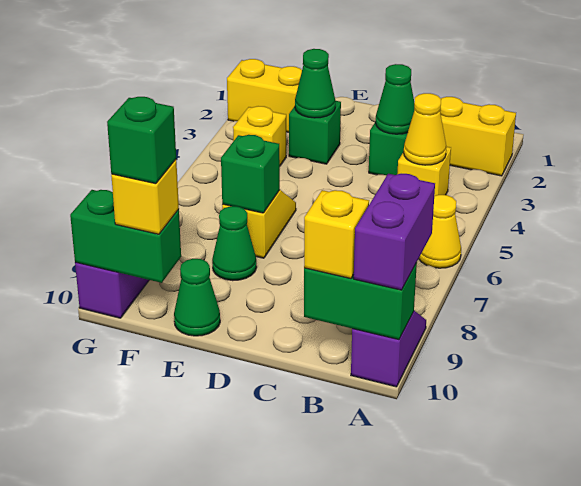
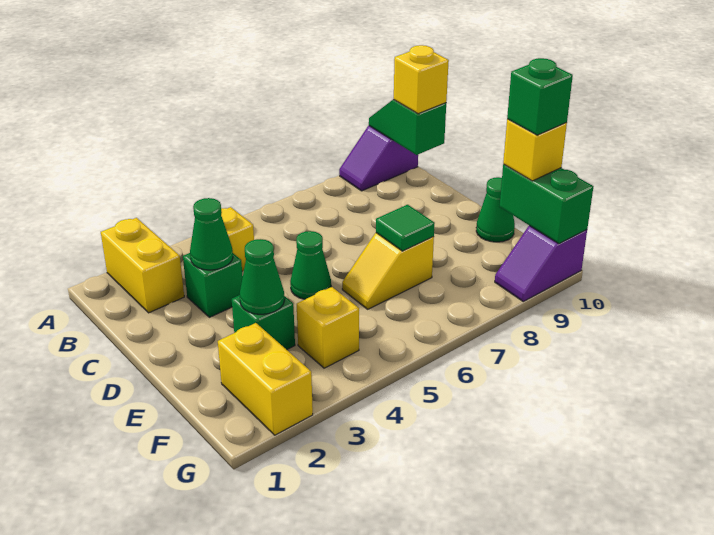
yellow cone A6 level 1 -> none
purple brick A9:A10 level 3 -> none
green brick A10:B10 level 2 -> green slope A10:B10 level 2 top B
yellow cone B4 level 2 -> none
green brick E7 level 2 -> green tile E7 level 2
green cone E8 level 1 -> green cone D5 level 1

